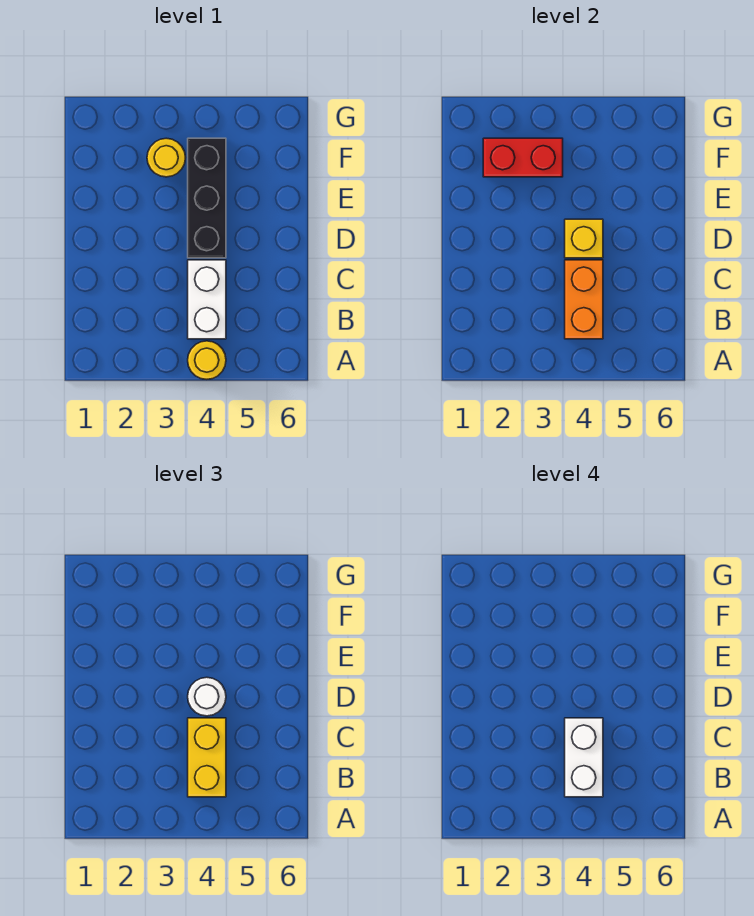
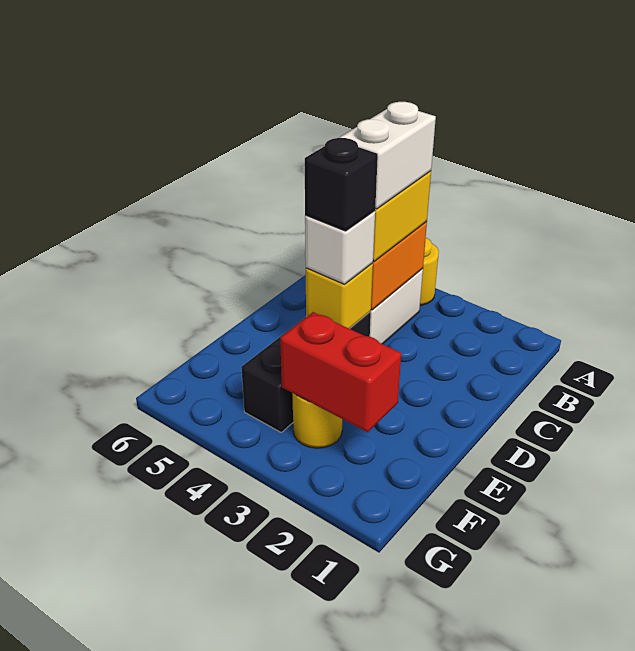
white round brick D4 level 3 -> white brick D4 level 3
none -> black brick D4 level 4

